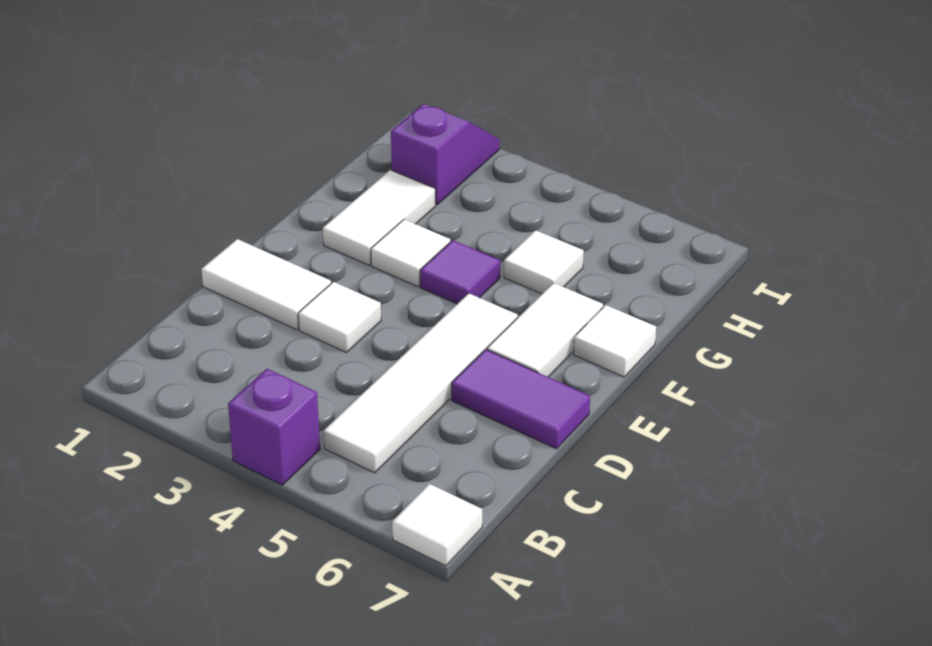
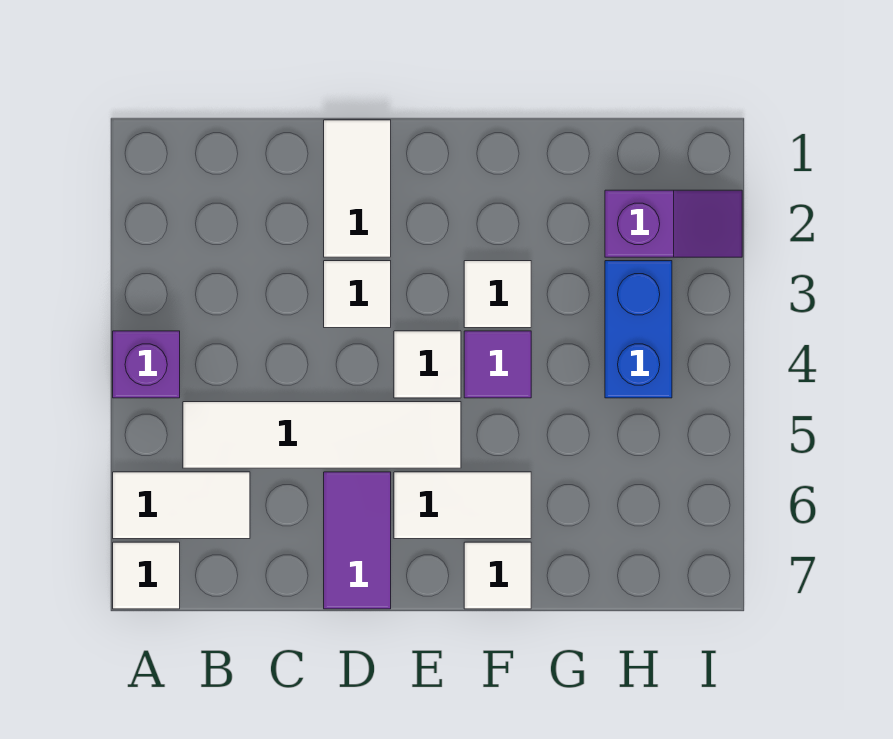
white tile F2:G2 level 1 -> white tile A6:B6 level 1
white tile G5 level 1 -> white tile E4 level 1
none -> blue brick H3:H4 level 1

